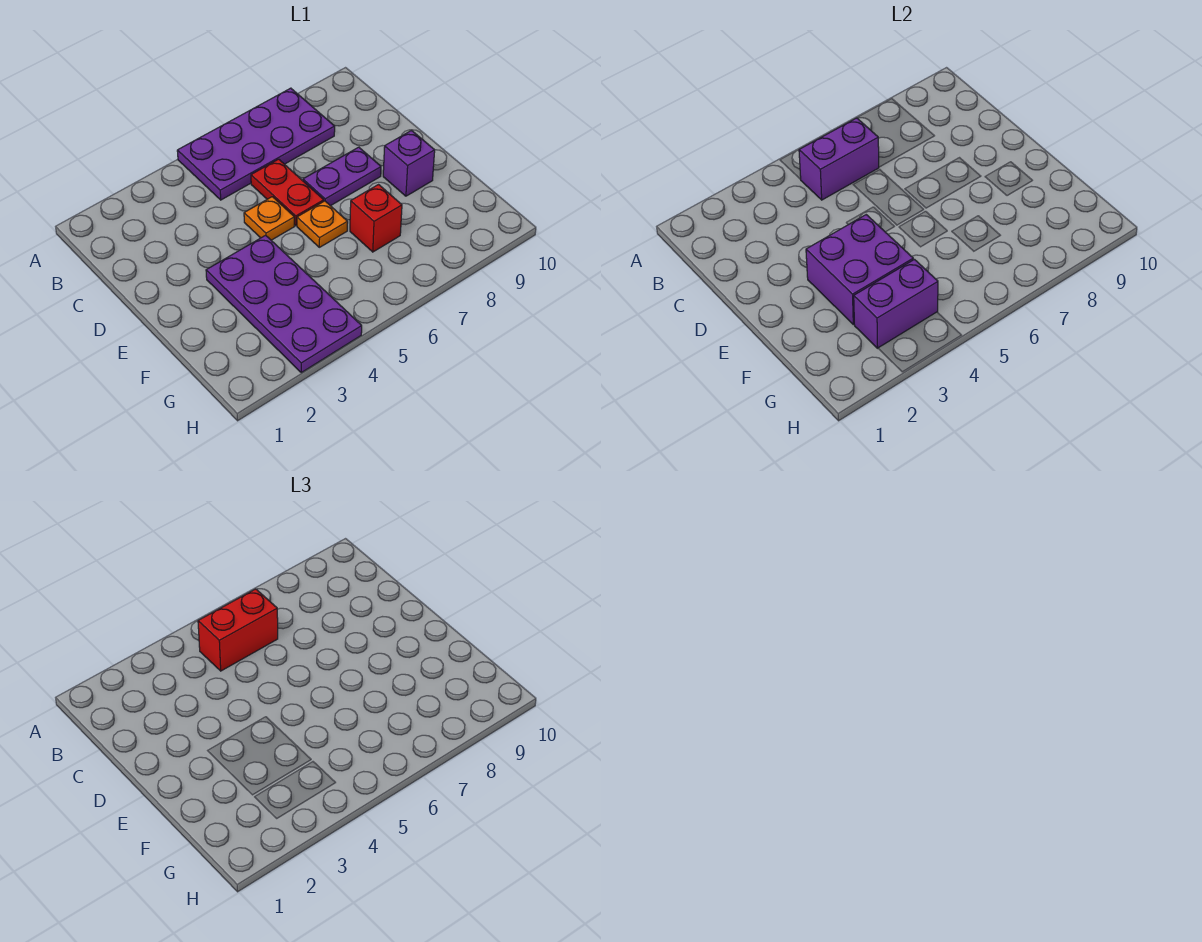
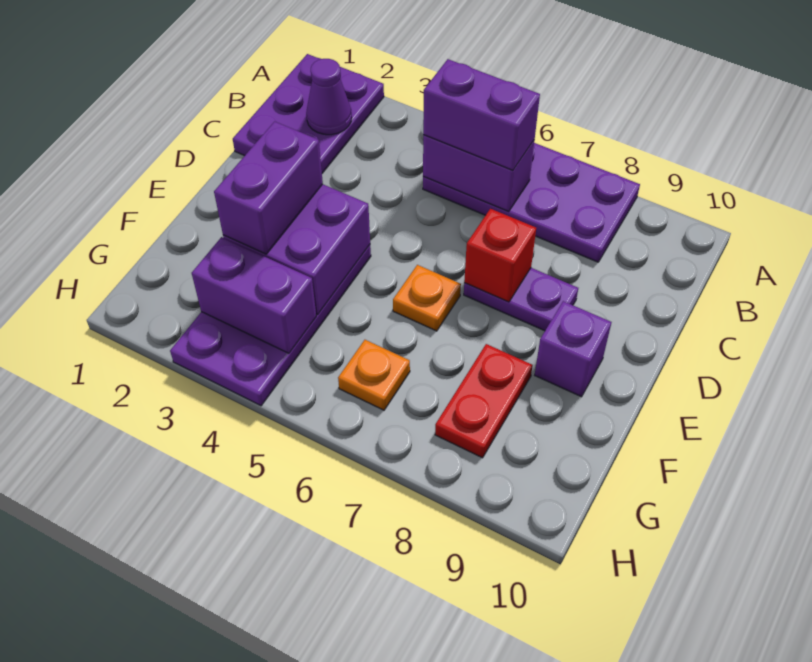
none -> purple plate A1:C2 level 1
none -> purple cone B2 level 2
red brick B5:B6 level 3 -> purple brick B5:B6 level 3
red plate C6:D6 level 1 -> red plate F8:G8 level 1
orange plate D5 level 1 -> orange plate G6 level 1
none -> purple brick E3:F3 level 3
red brick F7 level 1 -> red brick D7 level 2

